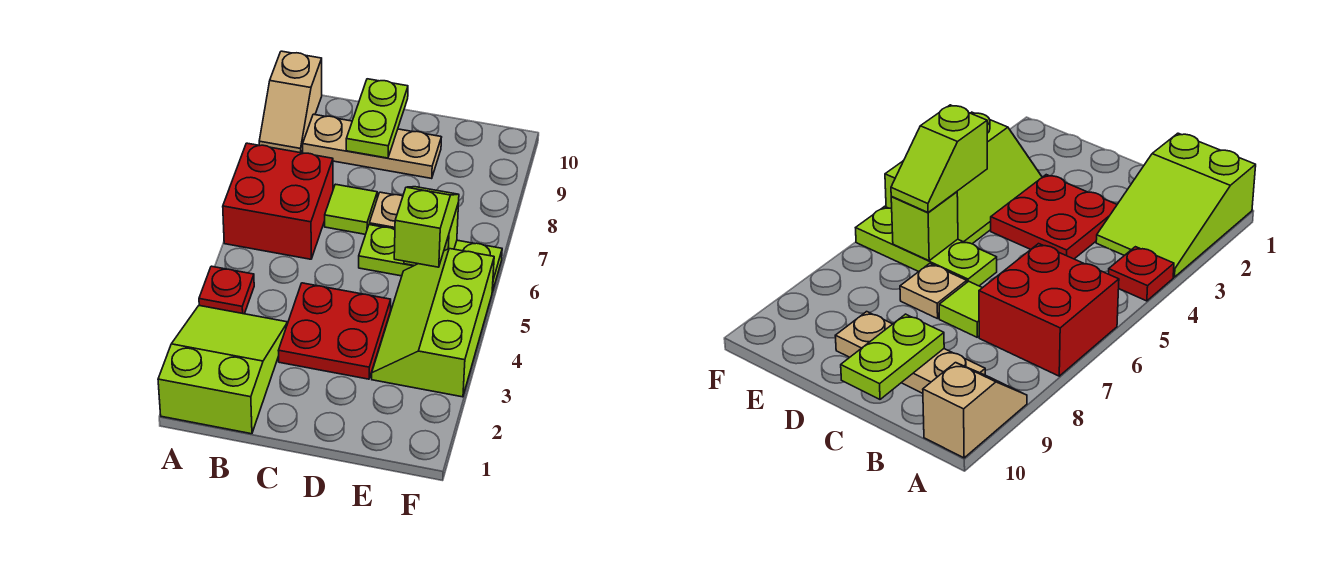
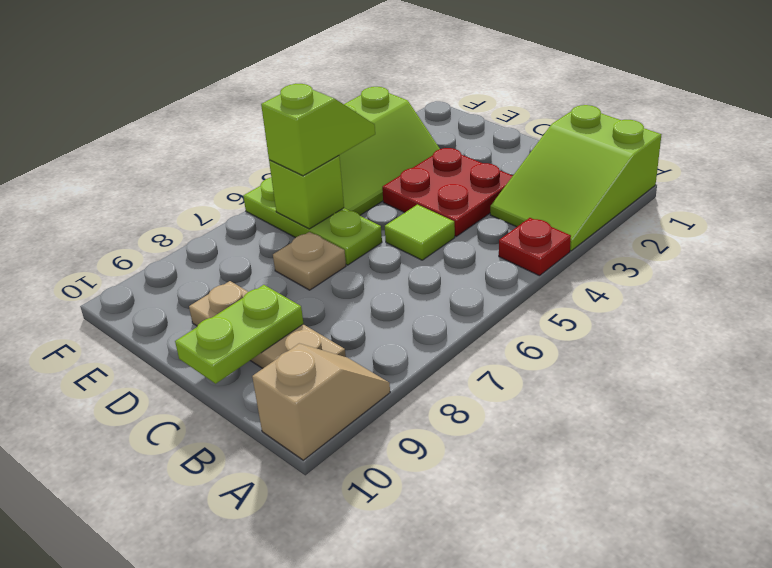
red brick A6:B7 level 1 -> none
lime tile C7 level 1 -> lime tile C5 level 1
lime slope E5:E6 level 3 top 5 -> lime slope E5:E6 level 3 top 6

